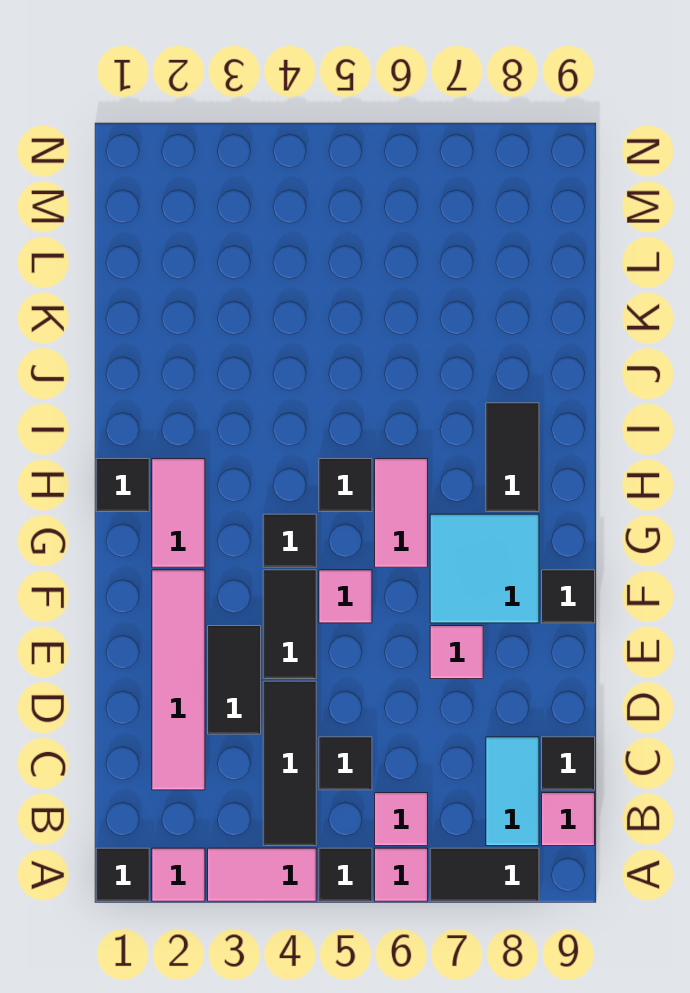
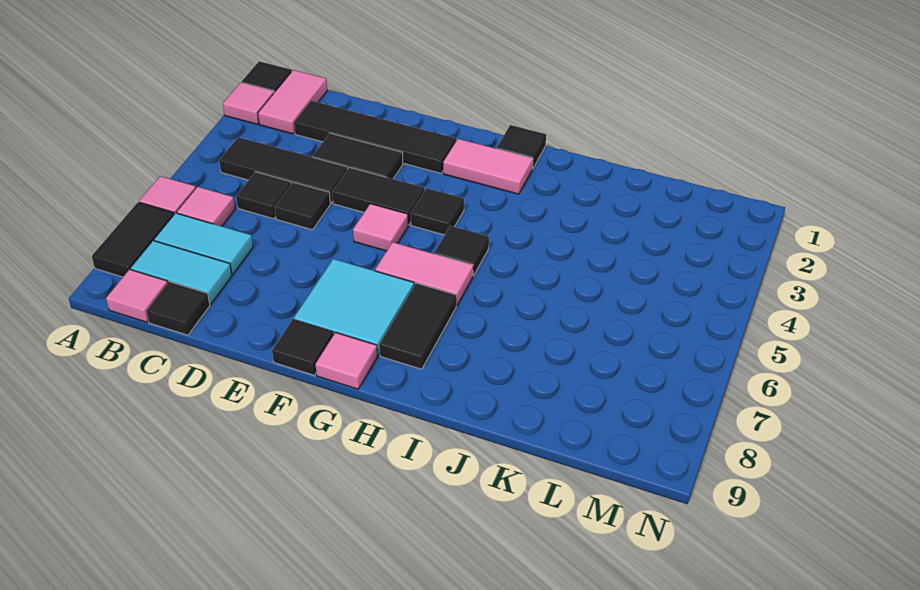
pink tile A3:A4 level 1 -> pink tile B1:B2 level 1
black tile A5 level 1 -> black tile D5 level 1
none -> cyan tile B7:C7 level 1
pink tile C2:F2 level 1 -> black tile C2:F2 level 1
pink tile E7 level 1 -> pink tile G9 level 1
black tile H8:I8 level 1 -> black tile H7:H8 level 1

